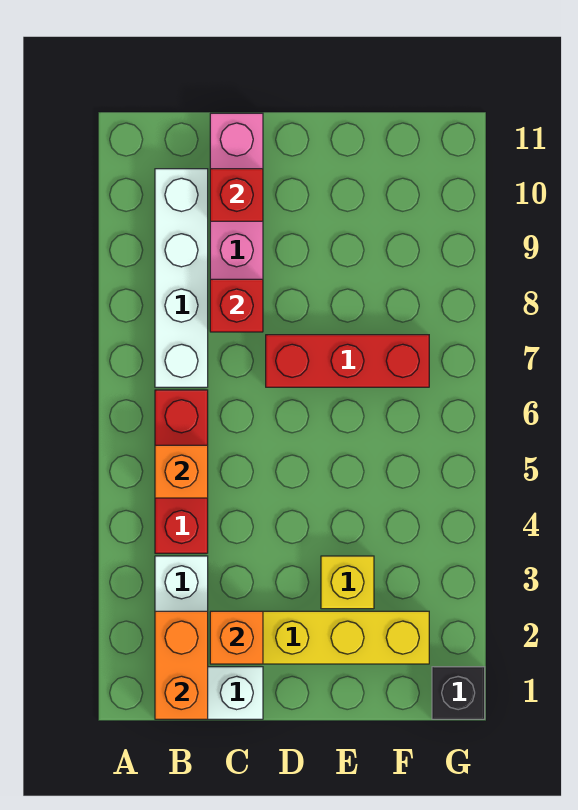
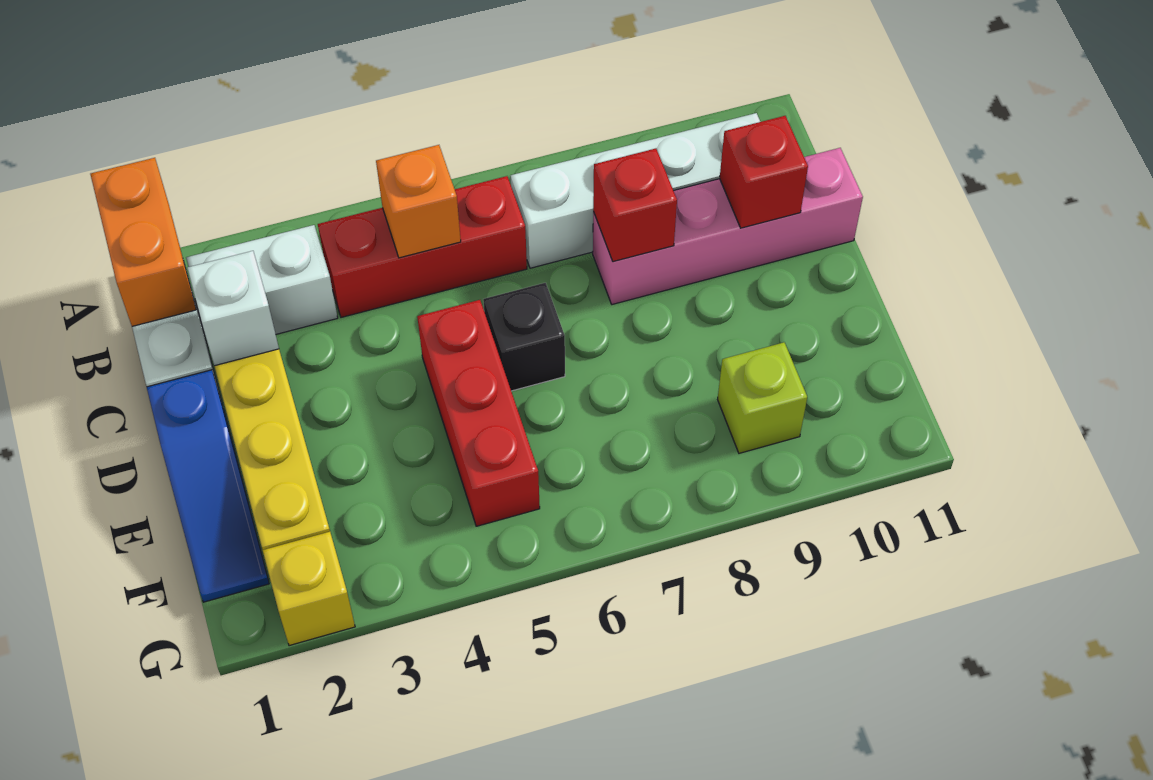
orange brick B1:B2 level 2 -> orange brick A1:B1 level 2
orange brick C2 level 2 -> white brick C2 level 2
none -> blue slope D1:F1 level 1 top D
red brick D7:F7 level 1 -> red brick D5:F5 level 1
yellow brick E3 level 1 -> yellow brick G2 level 1
none -> lime brick F9 level 1
black brick G1 level 1 -> black brick D6 level 1

